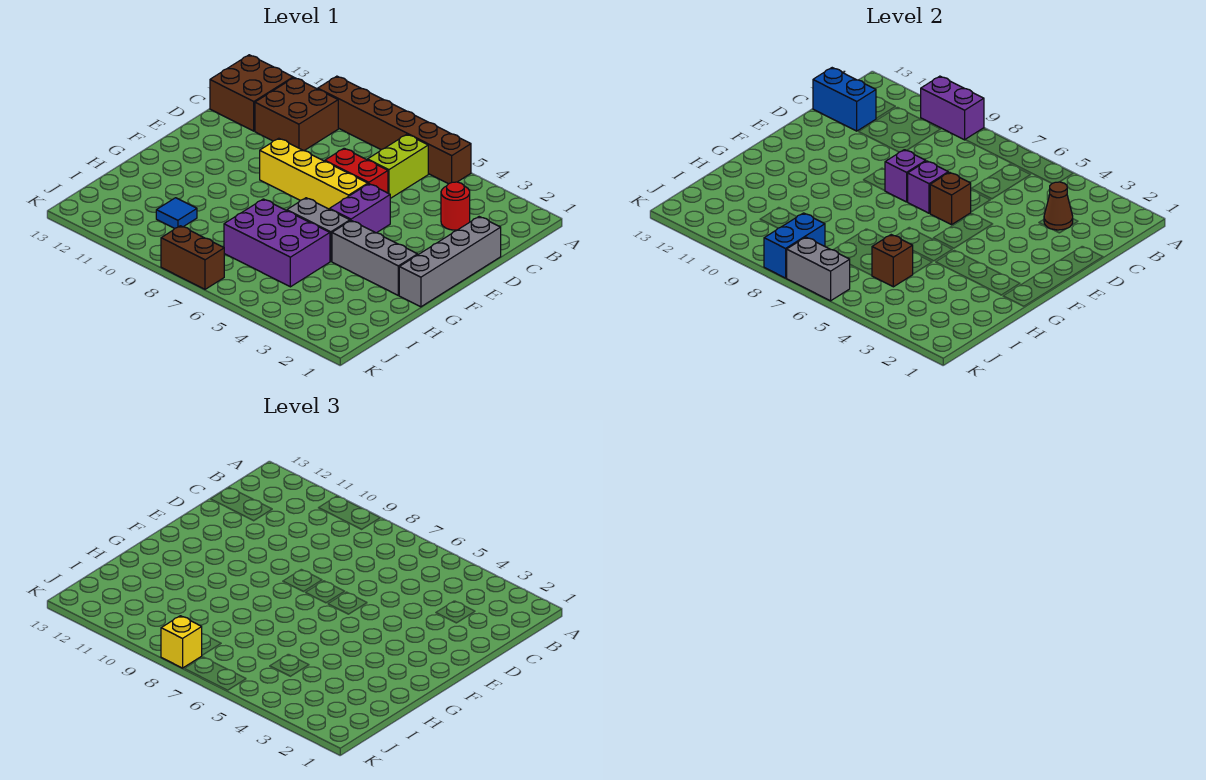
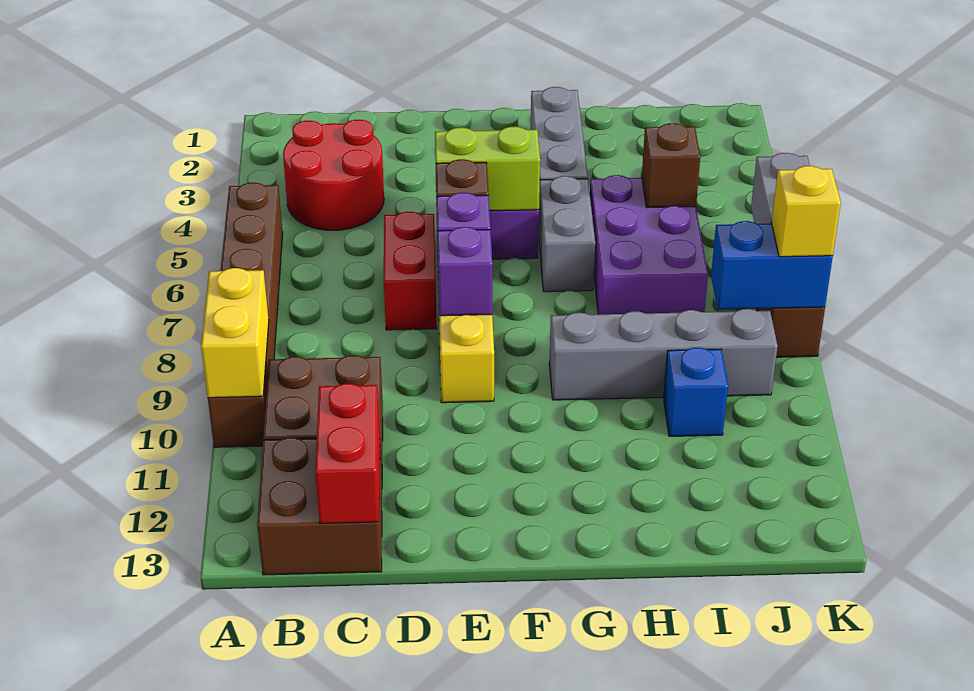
purple brick A9:A10 level 2 -> yellow brick A9:A10 level 2
lime brick B6:C6 level 1 -> lime brick E5:F5 level 2
red round brick C3 level 1 -> red round brick B3:C4 level 1
brown cone C3 level 2 -> none
blue brick C12:C13 level 2 -> red brick C12:C13 level 2
grey brick D1:G1 level 1 -> grey brick G9:J9 level 1
blue tile I10 level 1 -> blue brick I10 level 1

